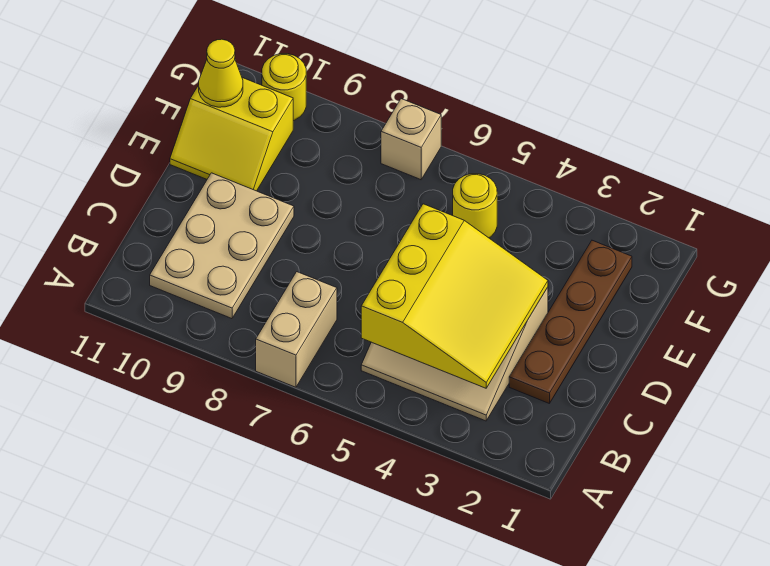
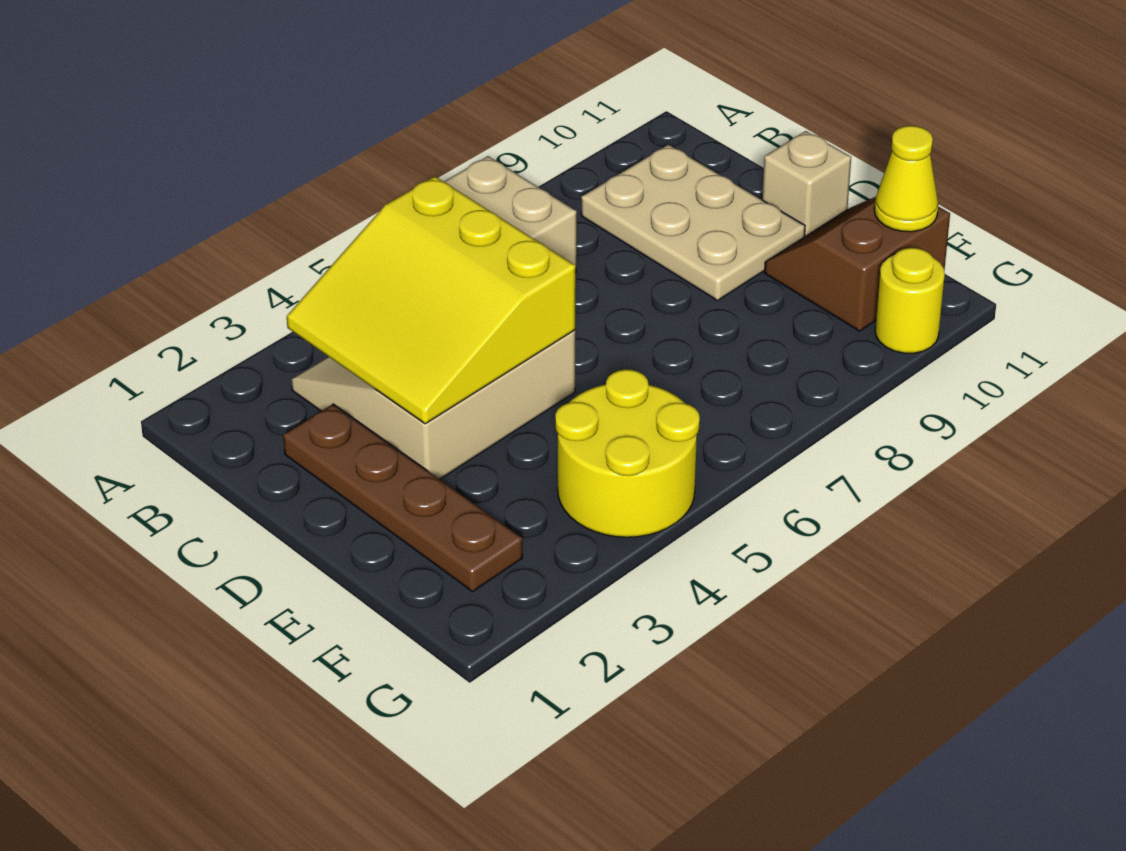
yellow slope E10:F11 level 1 top F -> brown slope E10:F11 level 1 top F
yellow round brick F5 level 1 -> yellow round brick F4:G5 level 1
tan brick G7 level 1 -> tan brick D11 level 1

